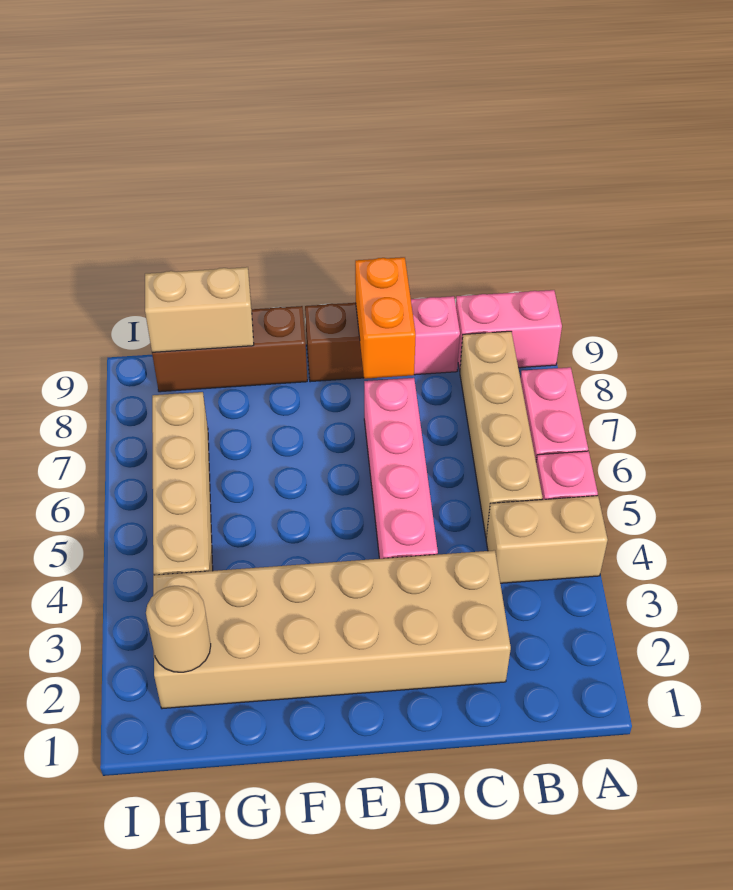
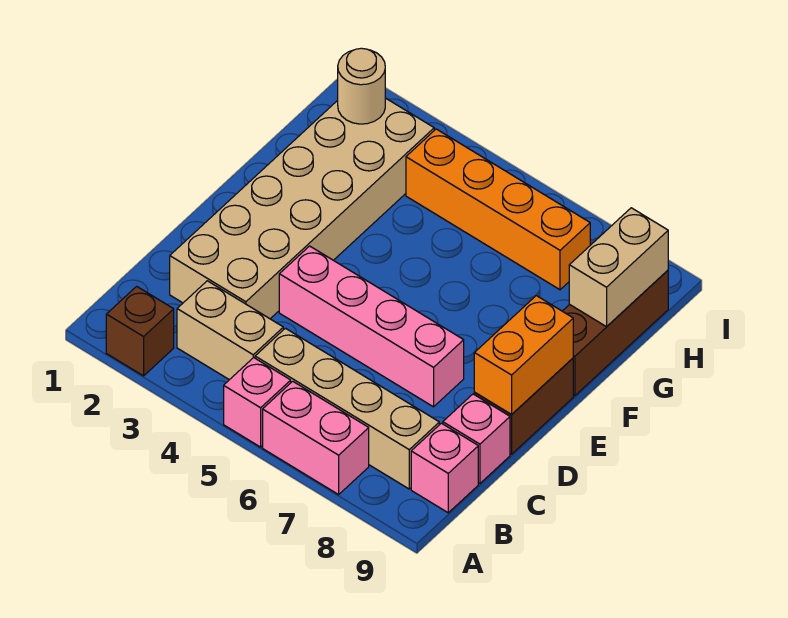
none -> brown brick A2 level 1
tan brick A4:B4 level 1 -> tan brick B3:B4 level 1
pink brick A9:B9 level 1 -> pink brick B9 level 1
orange brick D8:D9 level 2 -> orange brick D9:E9 level 2
tan brick H4:H7 level 1 -> orange brick H4:H7 level 1

